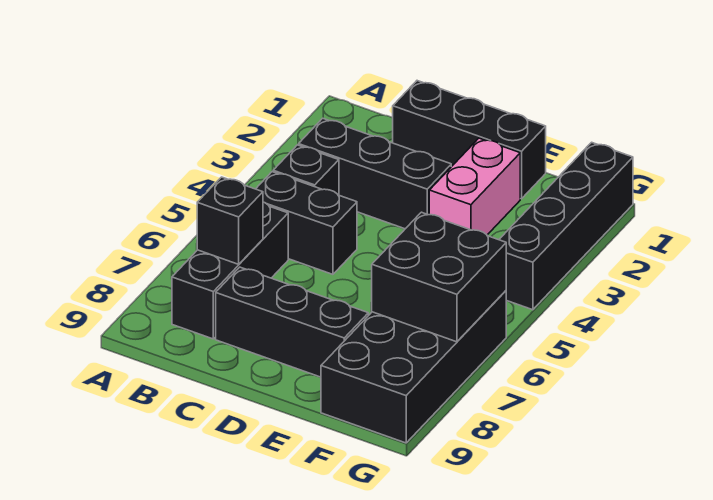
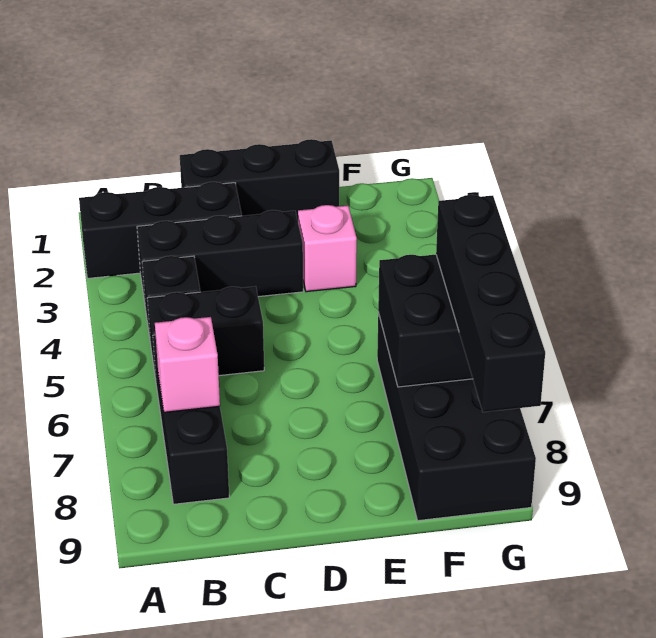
black brick B7 level 2 -> pink brick B7 level 2
black brick C8:E8 level 1 -> black brick A2:C2 level 1
pink brick E2:E3 level 1 -> pink brick E3 level 1
black brick G1:G4 level 1 -> black brick G6:G9 level 3

